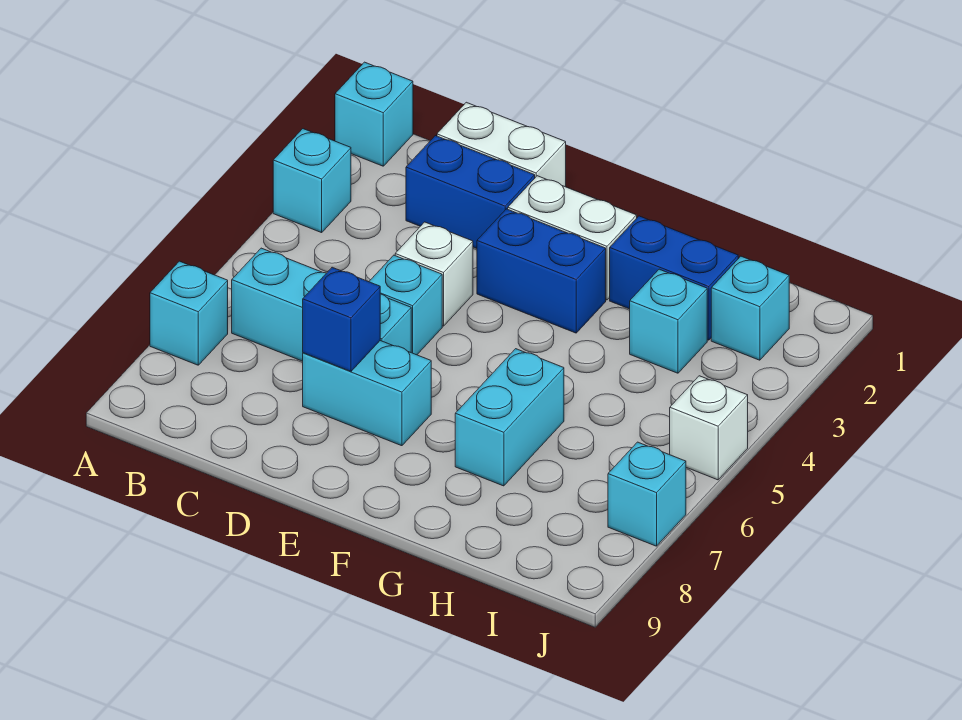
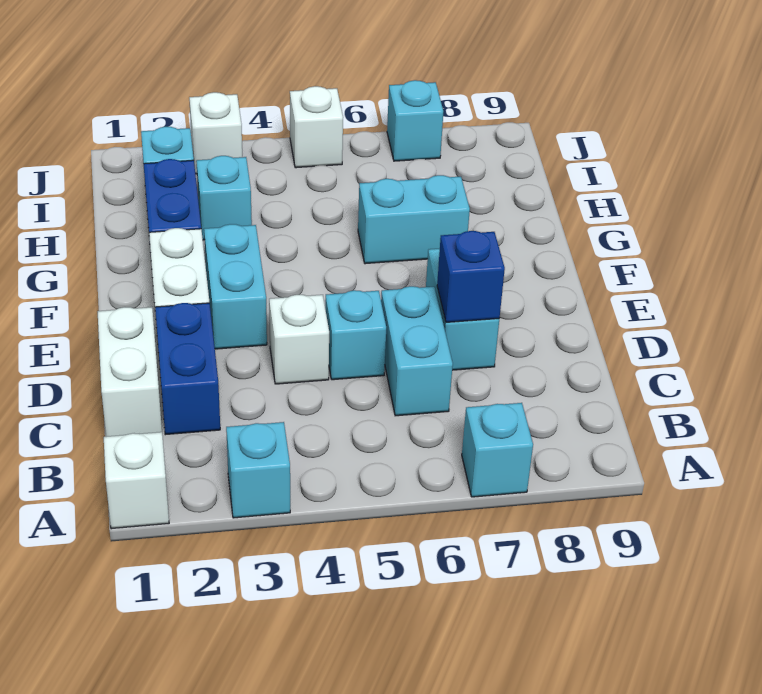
cyan brick A1 level 1 -> white brick A1 level 1
cyan brick B6:D6 level 1 -> cyan brick C6:D6 level 1
blue brick E3:F3 level 1 -> cyan brick E3:F3 level 1
none -> white brick J3 level 1

